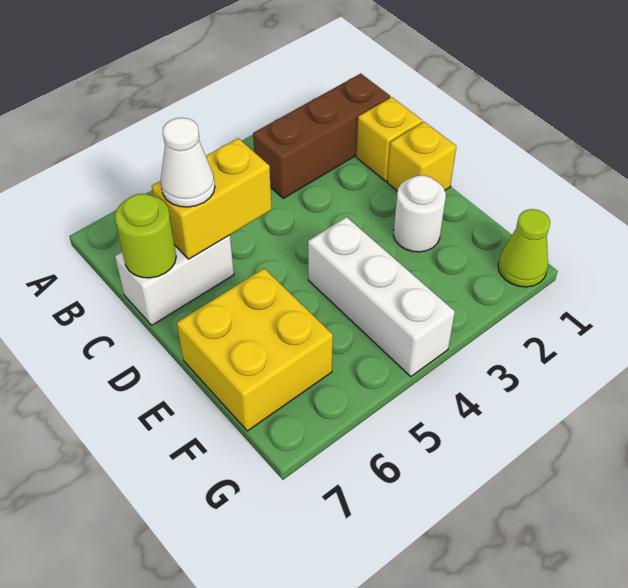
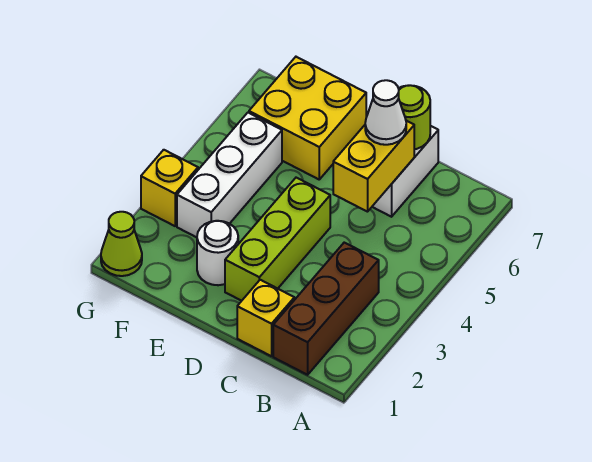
yellow brick D1 level 1 -> yellow brick G3 level 1
none -> lime brick D2:D4 level 1
white brick E4:G4 level 1 -> white brick F3:F5 level 1

